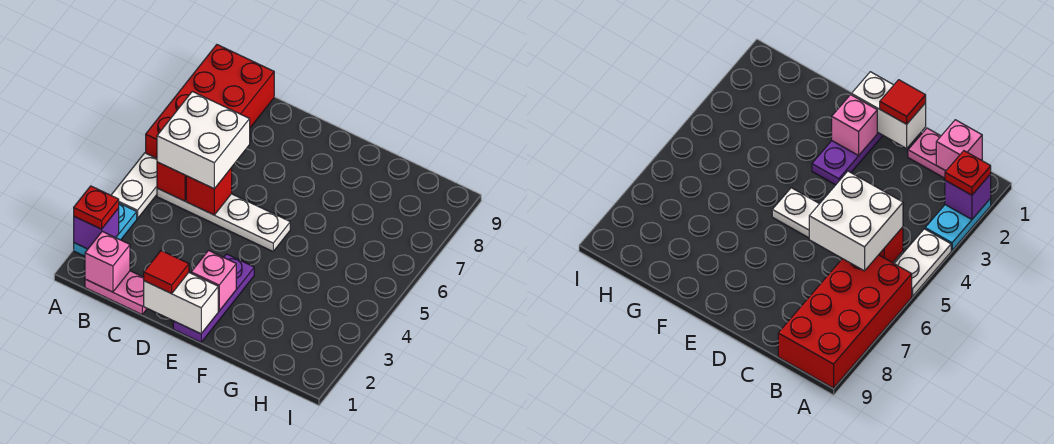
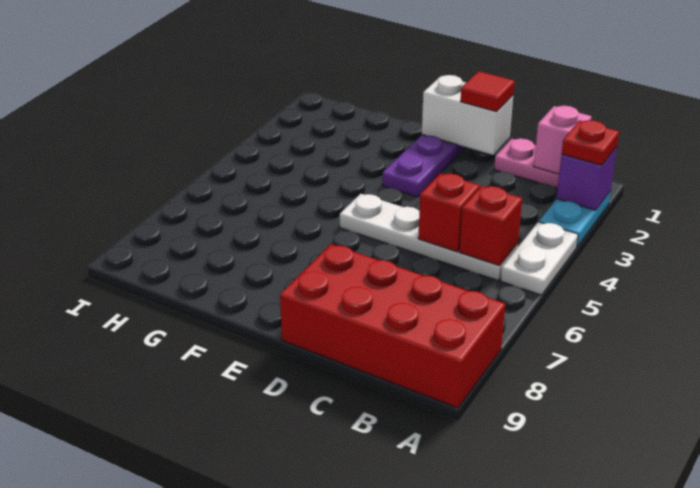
red brick A6:B9 level 1 -> red brick A8:D9 level 1
white brick B5:C6 level 3 -> none
pink brick E2 level 2 -> none

